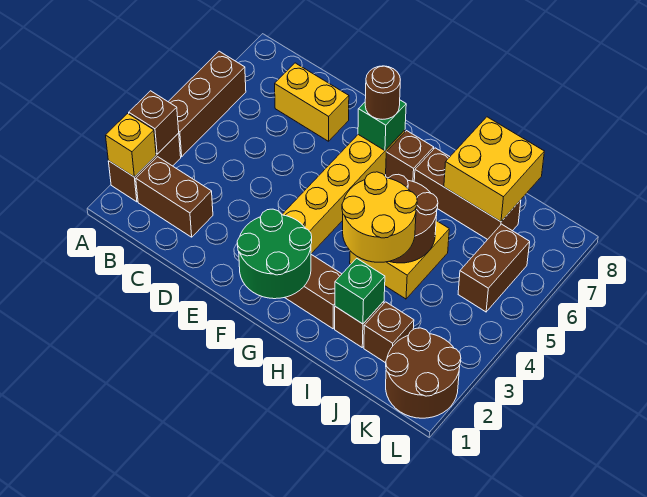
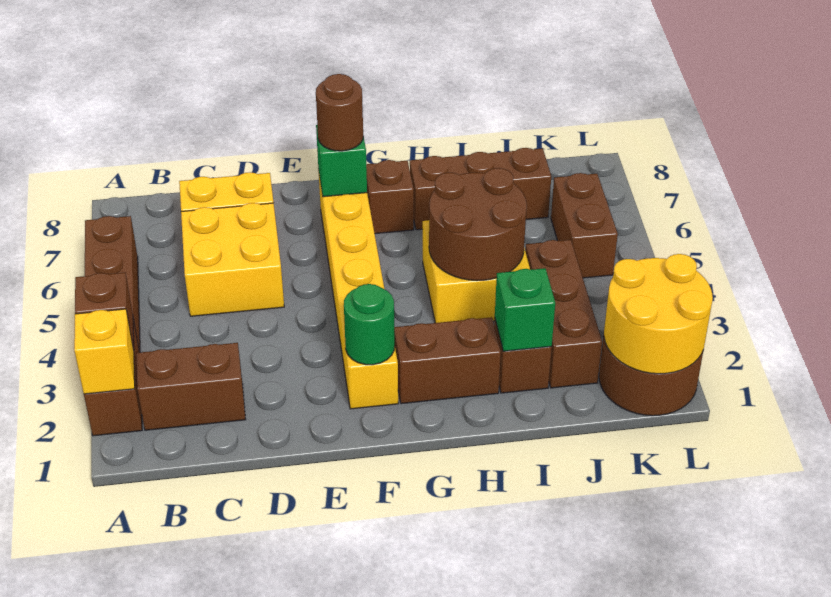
green round brick F1:G2 level 2 -> green round brick F2 level 2
yellow round brick H3:I4 level 3 -> yellow round brick K1:L2 level 2
yellow brick I7:J8 level 2 -> yellow brick C5:D6 level 1
brown brick J2 level 1 -> brown brick J2:J4 level 1

